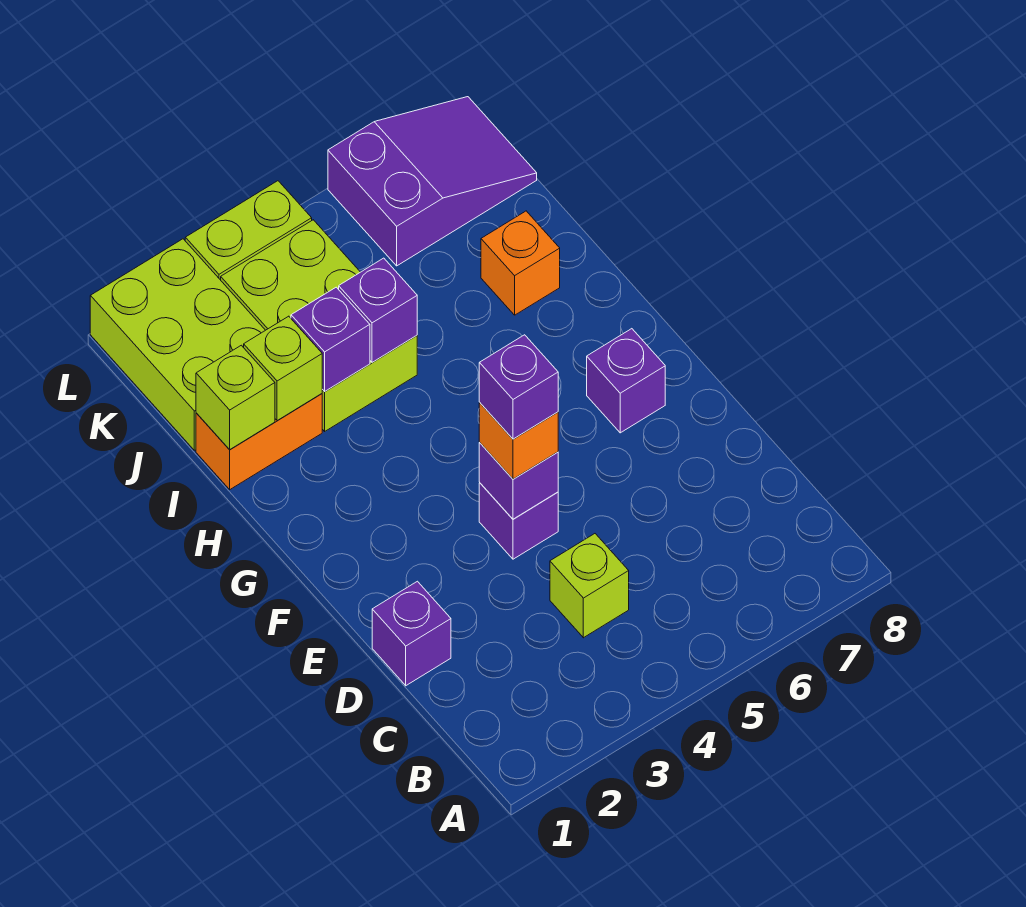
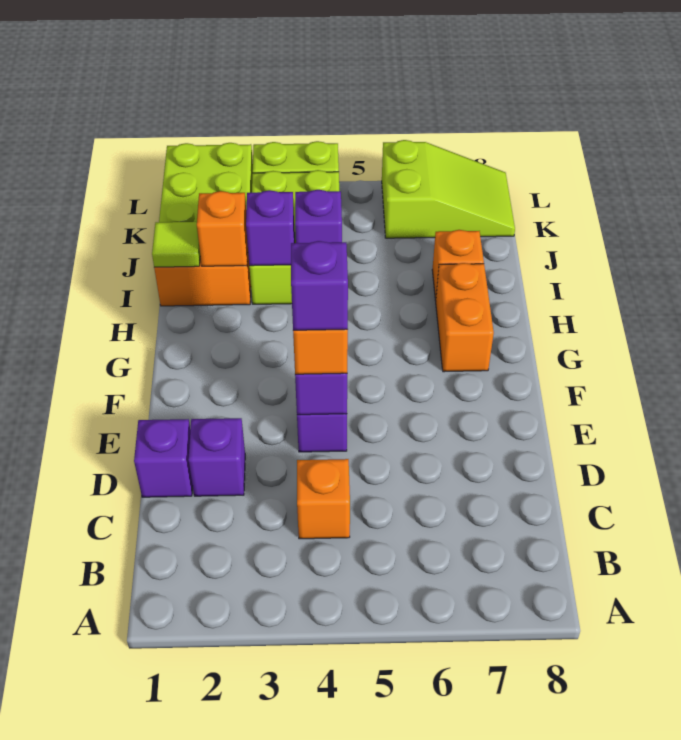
lime brick C4 level 1 -> orange brick C4 level 1
purple brick F7 level 1 -> purple brick D2 level 1
none -> orange brick G7:H7 level 1
lime brick I1 level 2 -> lime tile I1 level 2
lime brick I2 level 2 -> orange brick I2 level 2
purple slope K6:L8 level 1 top 6 -> lime slope K6:L8 level 1 top 6

